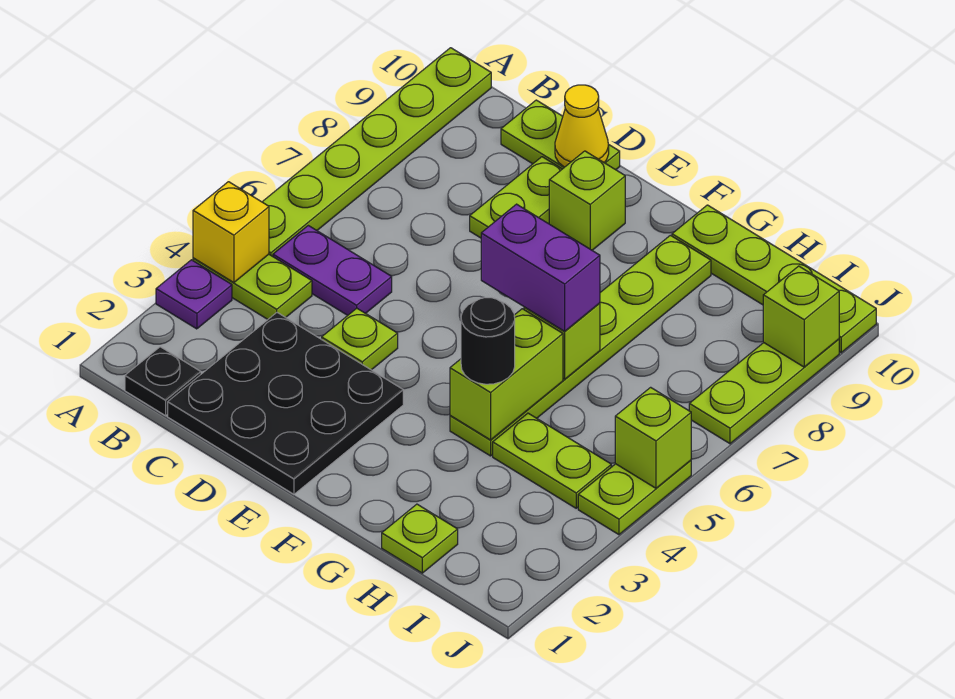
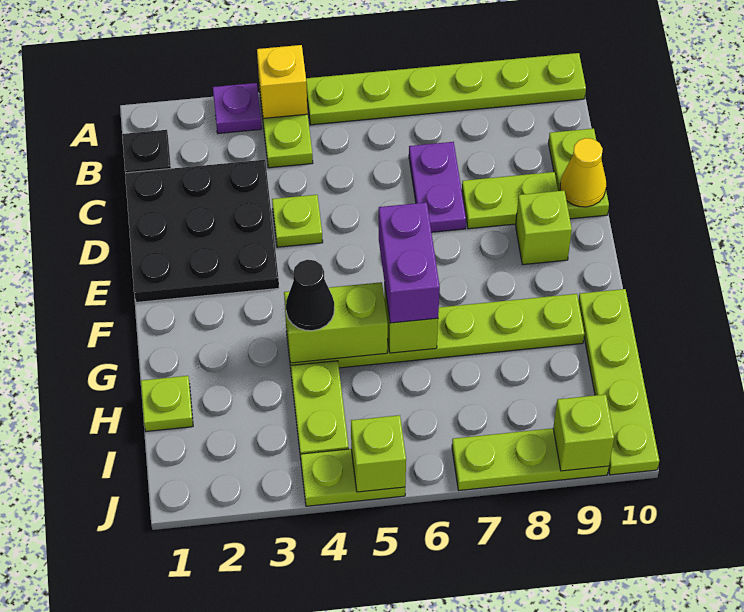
purple plate B5:C5 level 1 -> purple plate C7:D7 level 1
black round brick G4 level 3 -> black cone G4 level 3

